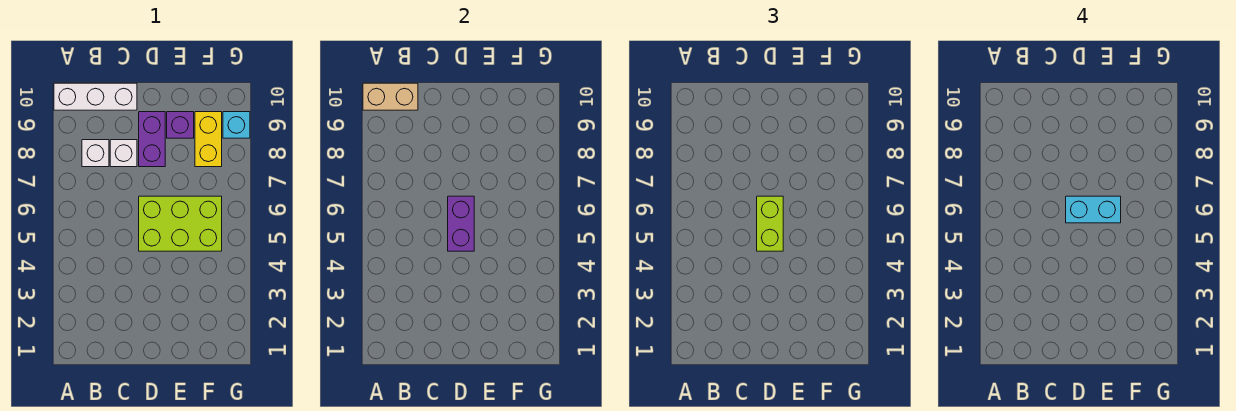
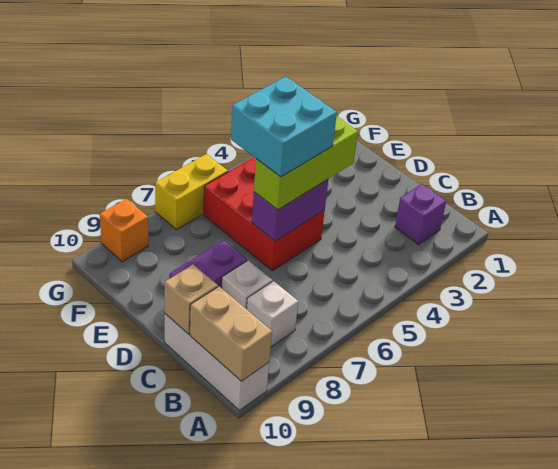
none -> tan brick C10 level 2
lime brick D5:F6 level 1 -> red brick D5:F6 level 1
lime brick D5:D6 level 3 -> lime brick D4:D6 level 3
cyan brick D6:E6 level 4 -> cyan brick D5:E6 level 4
purple brick E9 level 1 -> purple brick B2 level 1
yellow brick F8:F9 level 1 -> yellow brick G6:G7 level 1
cyan brick G9 level 1 -> orange brick G9 level 1

